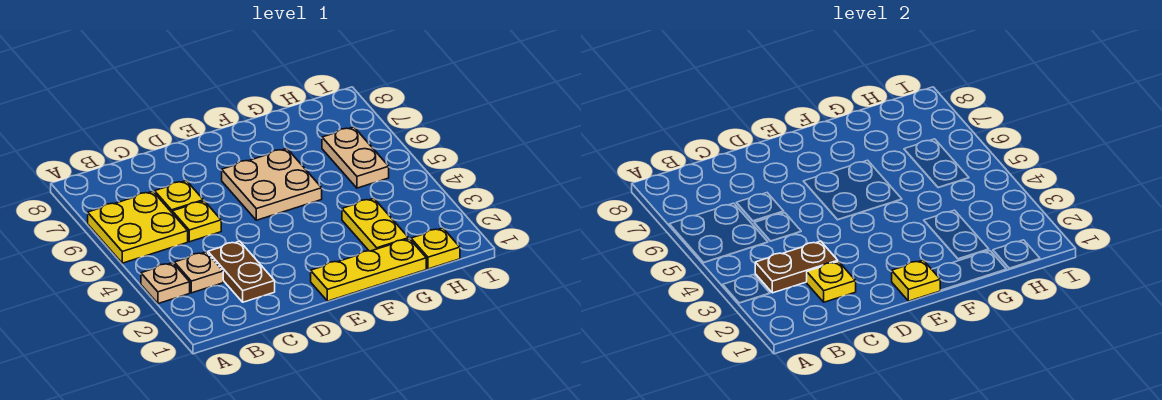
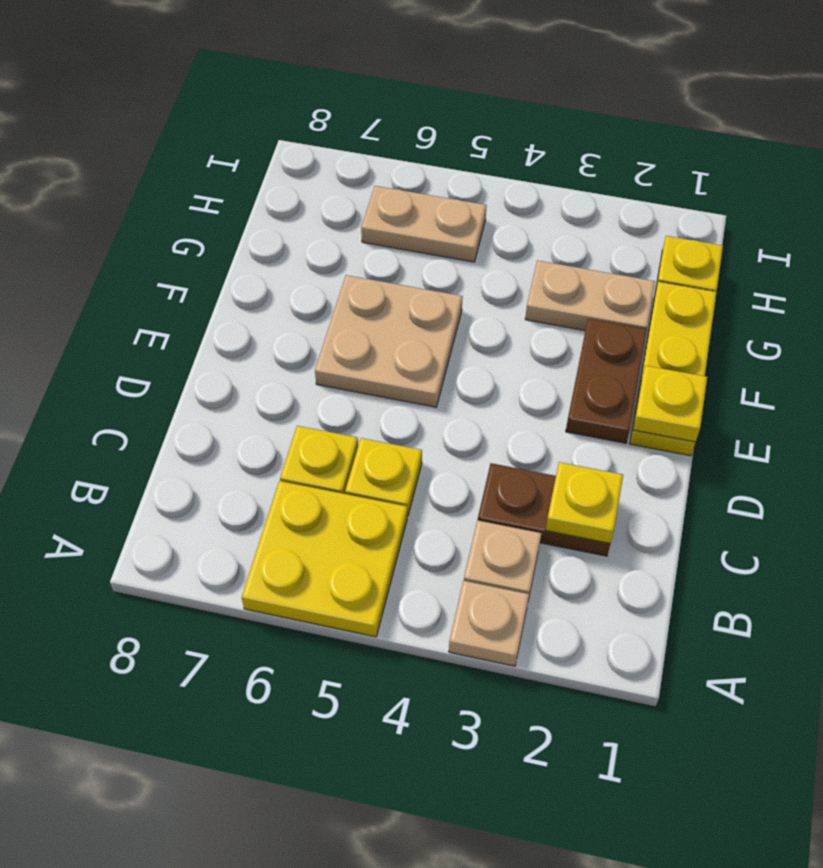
brown plate B3:C3 level 2 -> brown plate E2:F2 level 1
yellow plate G2:G3 level 1 -> tan plate G2:G3 level 1

